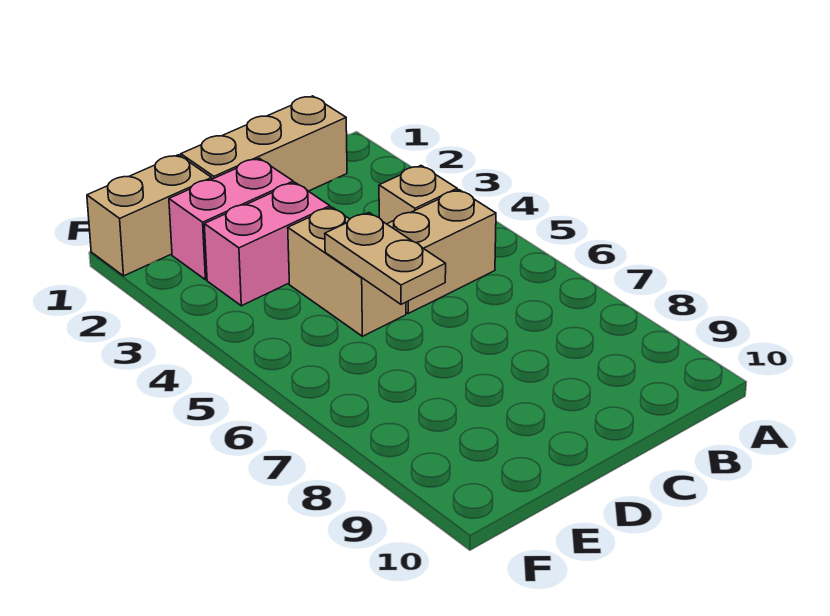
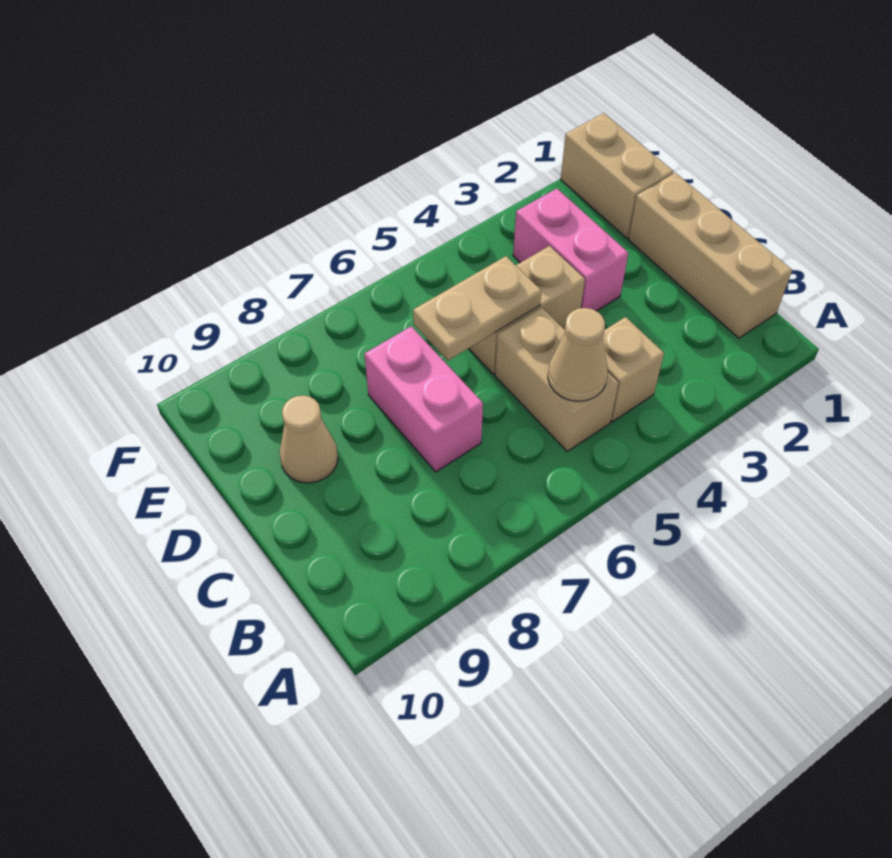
none -> tan cone B5 level 2
pink brick D2:E2 level 1 -> pink brick C7:D7 level 1
none -> tan cone D9 level 1

